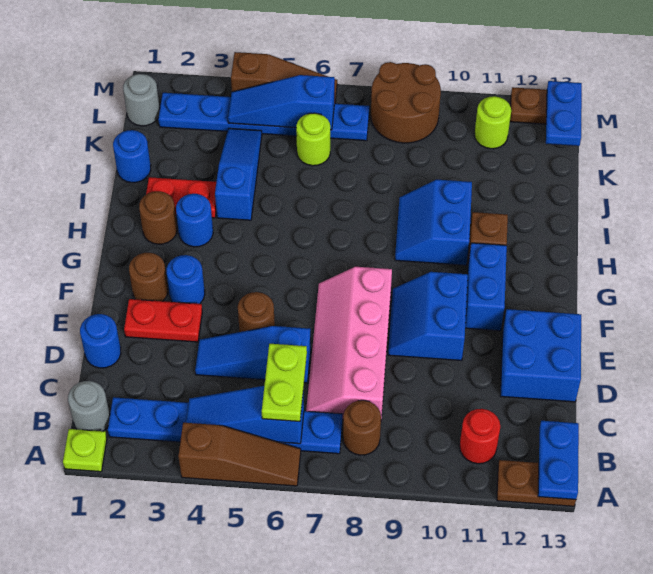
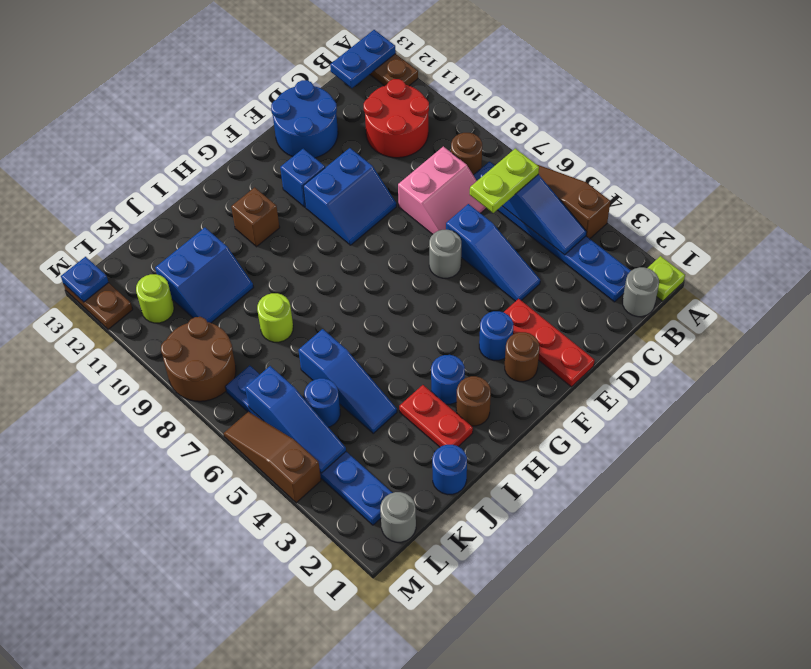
red round brick B11 level 1 -> red round brick B10:C11 level 1
pink slope C7:F8 level 1 top 8 -> pink slope C7:D8 level 1 top 8
blue round brick D1 level 1 -> blue round brick K5 level 1
blue brick D12:E13 level 1 -> blue round brick D12:E13 level 1
red plate E2:E3 level 1 -> red plate E1:E3 level 1
brown round brick E5 level 1 -> none
none -> grey round brick E6 level 1
blue brick F11:G11 level 1 -> blue brick F11 level 1
blue slope H9:I10 level 1 top 10 -> blue slope J10:K11 level 1 top 11
blue slope I4:K4 level 1 top I -> blue slope J4:J6 level 1 top 6
lime round brick K6 level 1 -> lime round brick J8 level 1
blue plate L13:M13 level 2 -> blue plate M13 level 2

